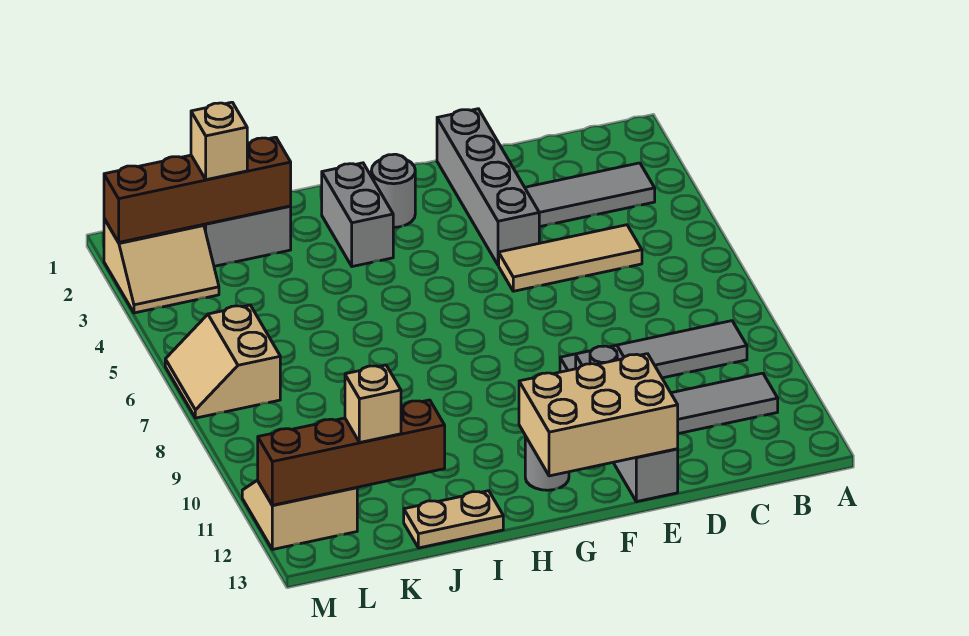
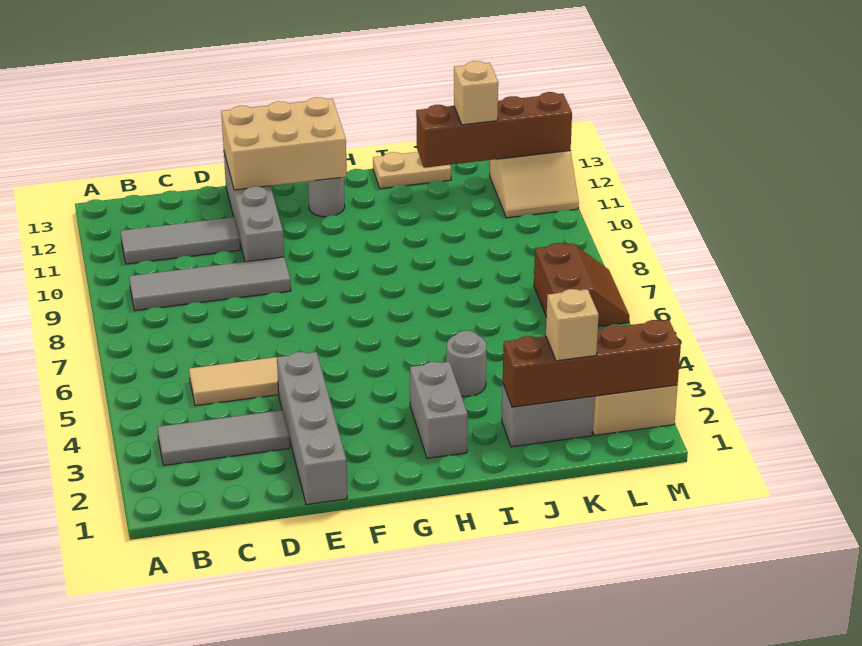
grey round brick G2 level 1 -> grey round brick I4 level 1
tan slope L6:M7 level 1 top L -> brown slope L6:M7 level 1 top L

